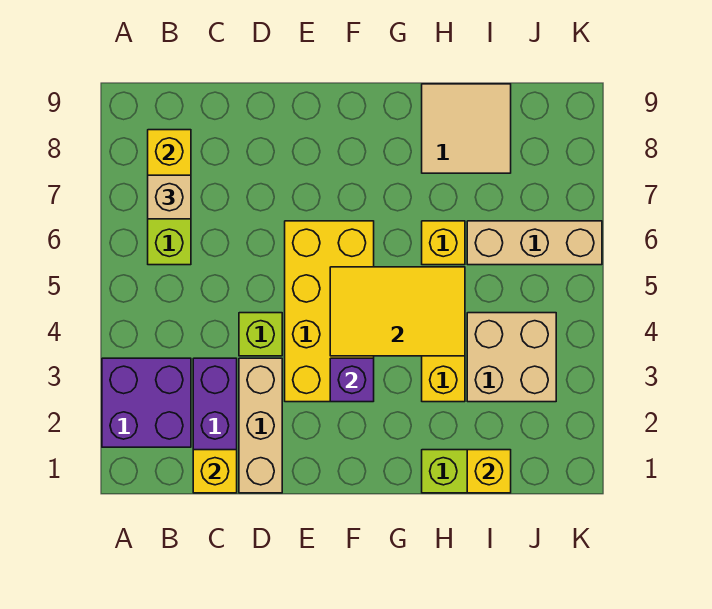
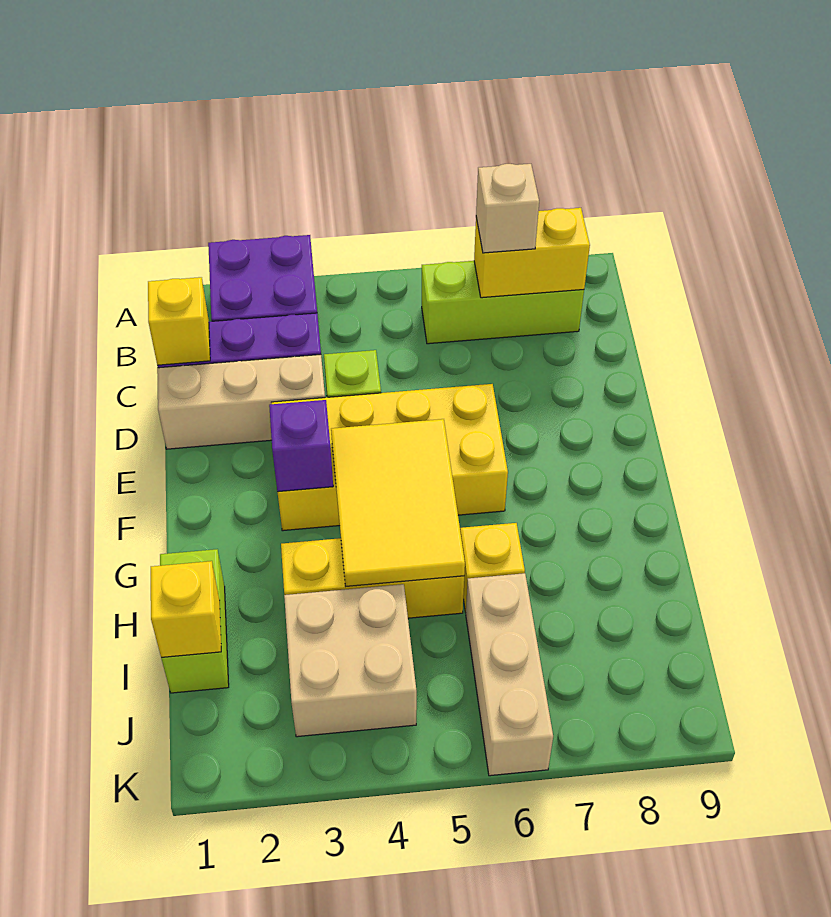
tan tile H8:I9 level 1 -> none

